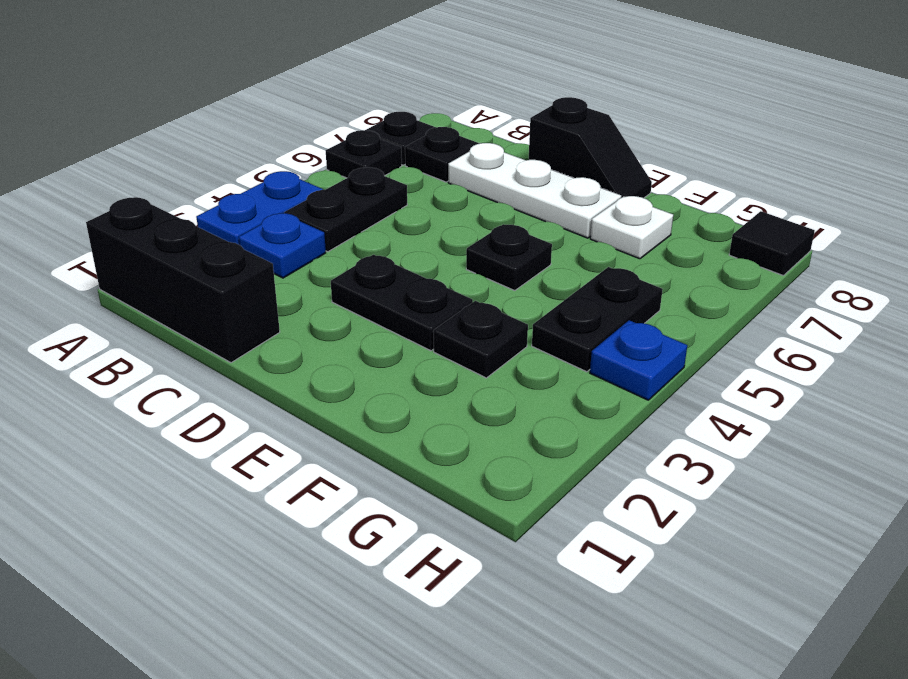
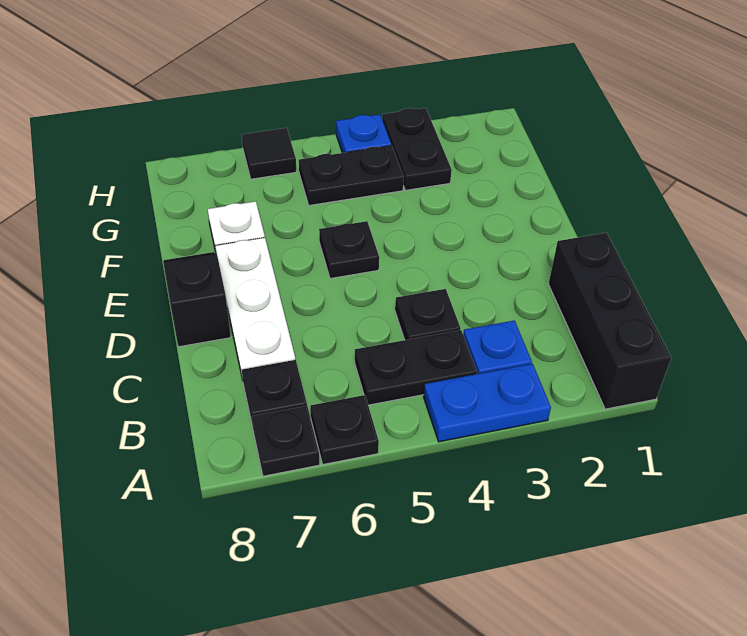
black plate D3:E3 level 1 -> black plate G3:H3 level 1
black plate F3 level 1 -> black plate C4 level 1
black tile H8 level 1 -> black tile H6 level 1

